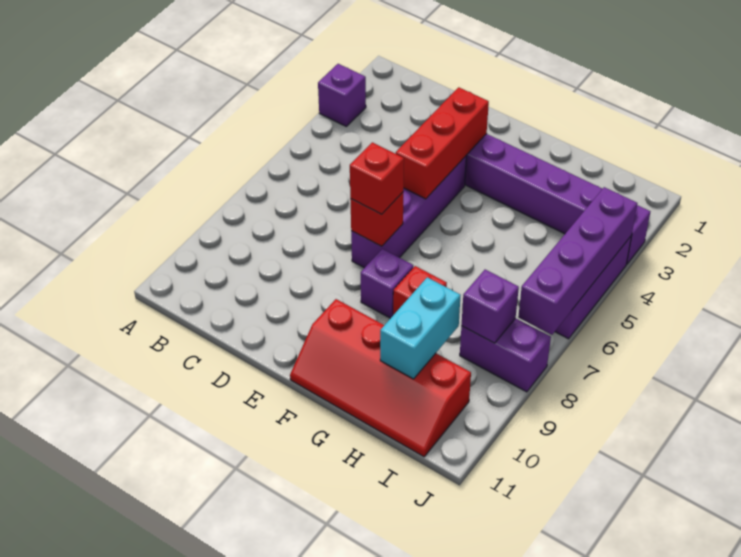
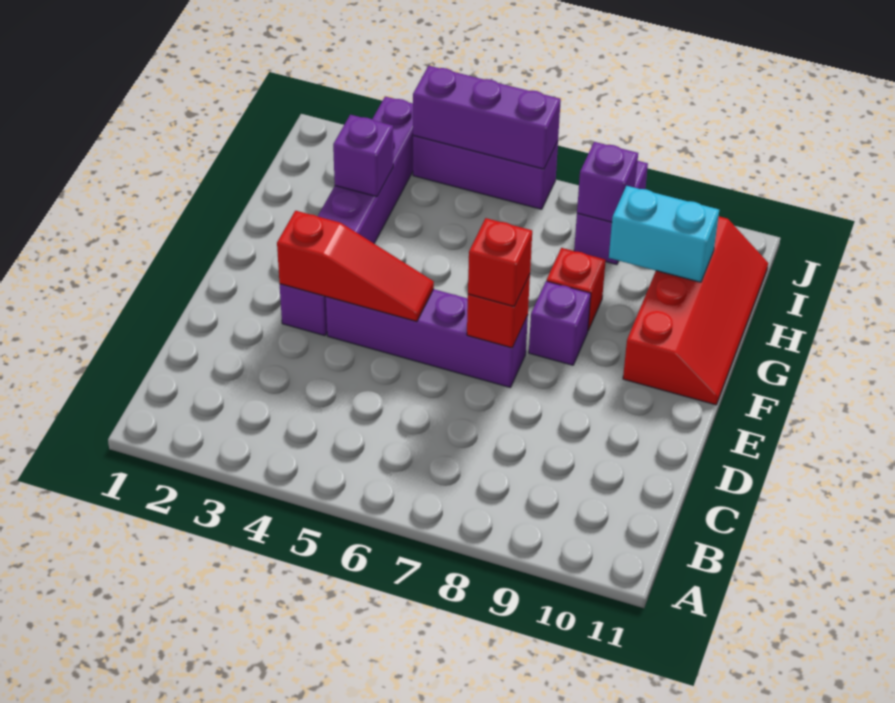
purple brick A3 level 1 -> purple brick H3 level 2
red brick E3:E5 level 2 -> red slope E3:E5 level 2 top 3
purple brick J4:J7 level 2 -> purple brick J4:J6 level 2

